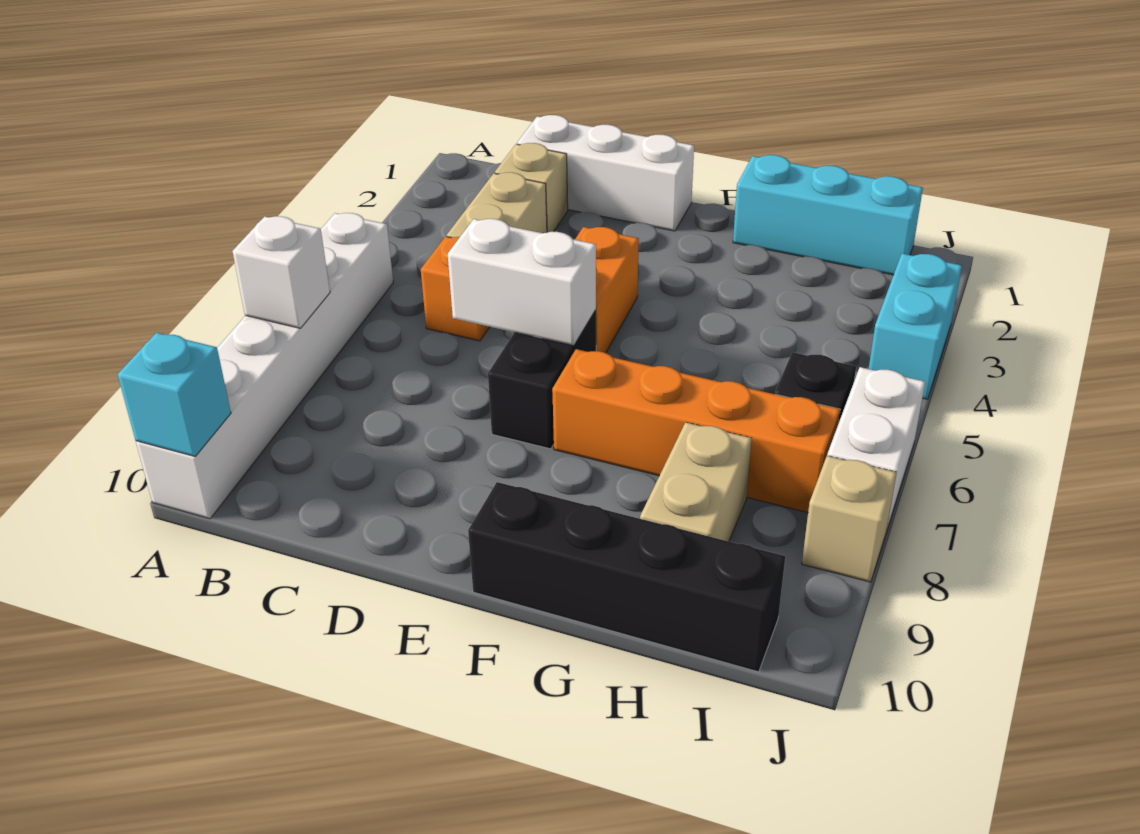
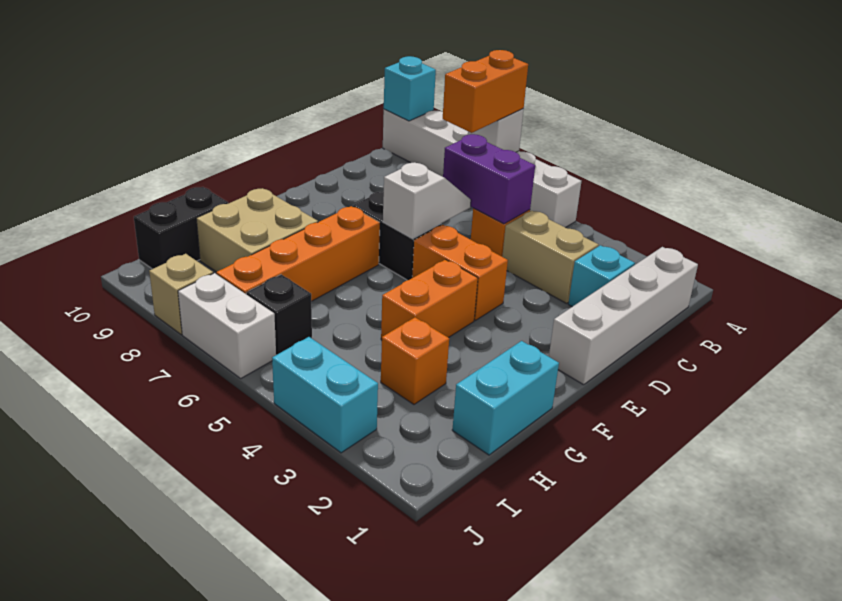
none -> orange brick A7:B7 level 3
white brick C1:E1 level 1 -> white brick B1:E1 level 1
tan brick C2 level 1 -> cyan brick C2 level 1
none -> purple brick C5:C6 level 2
white brick D6:E6 level 2 -> white slope D6:E6 level 2 top E
none -> orange brick F4:G4 level 1
black brick F10:I10 level 1 -> black brick H10:I10 level 1
cyan brick G1:I1 level 1 -> cyan brick G1:H1 level 1
none -> orange brick H3 level 1
tan brick H8:H9 level 1 -> tan brick G8:H9 level 1

